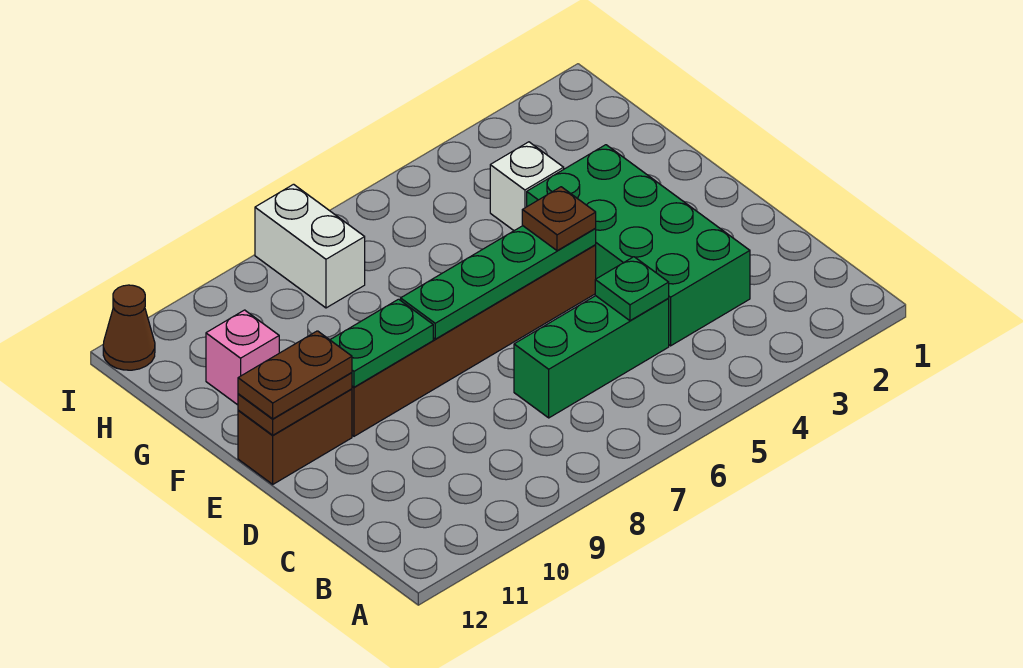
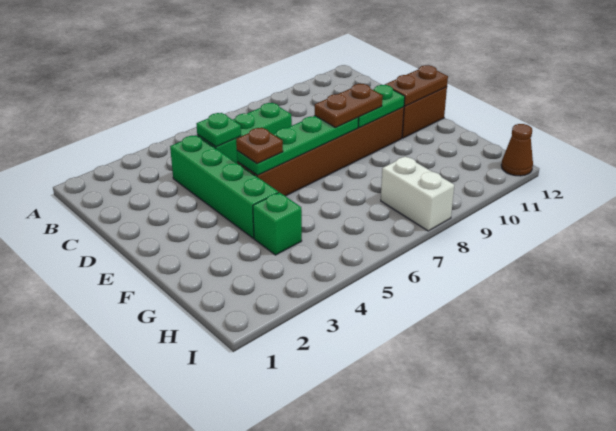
green brick C3:F4 level 1 -> green brick C4:F4 level 1
brown plate E11:E12 level 3 -> brown plate E8:E9 level 3
white brick G4 level 1 -> green brick G4 level 1
pink brick G11 level 1 -> none

